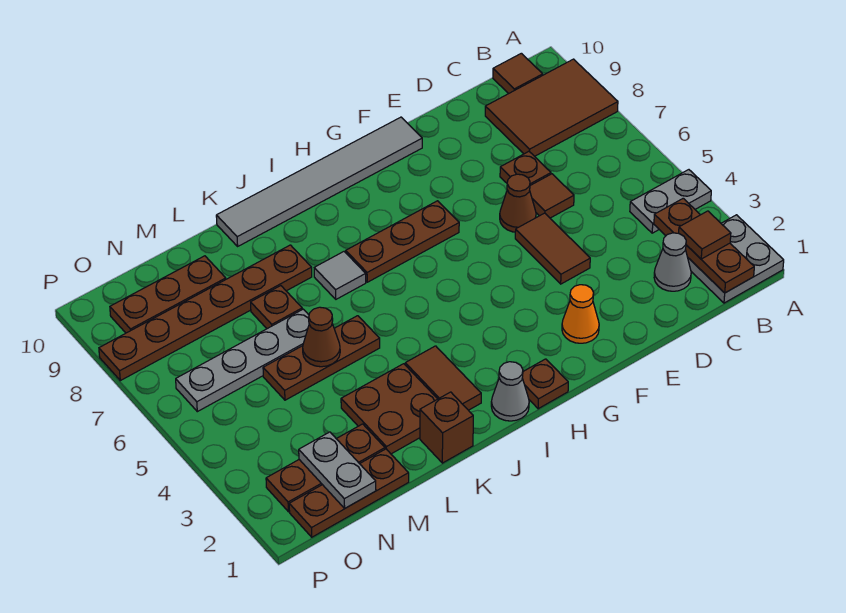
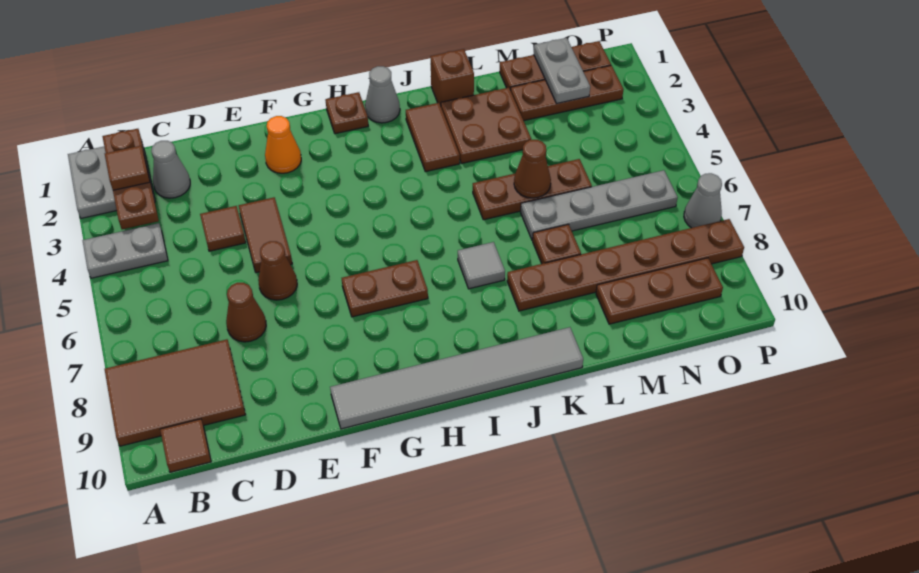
brown tile D6 level 1 -> brown tile D4 level 1
brown plate D7 level 1 -> brown cone D7 level 1
brown plate G7:I7 level 1 -> brown plate G7:H7 level 1
none -> grey cone P7 level 1

